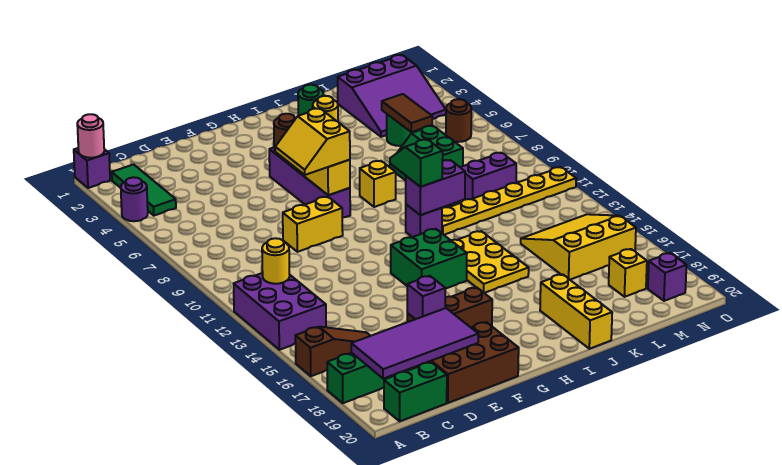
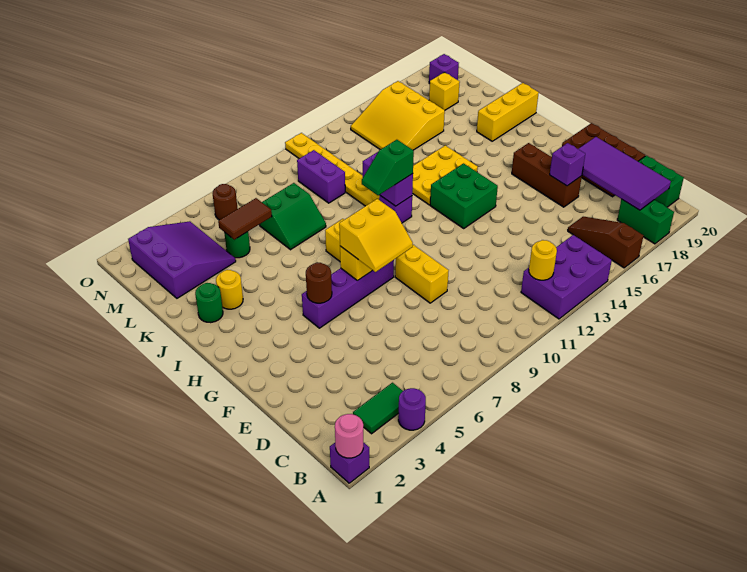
green tile B2:B4 level 1 -> green tile B3:B4 level 1

